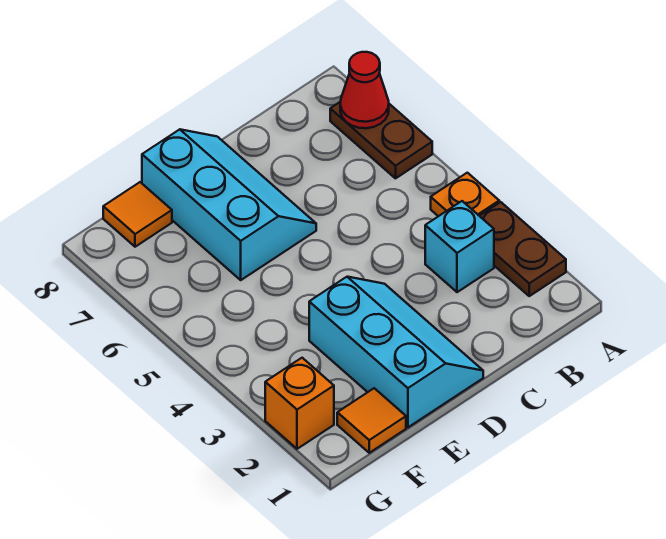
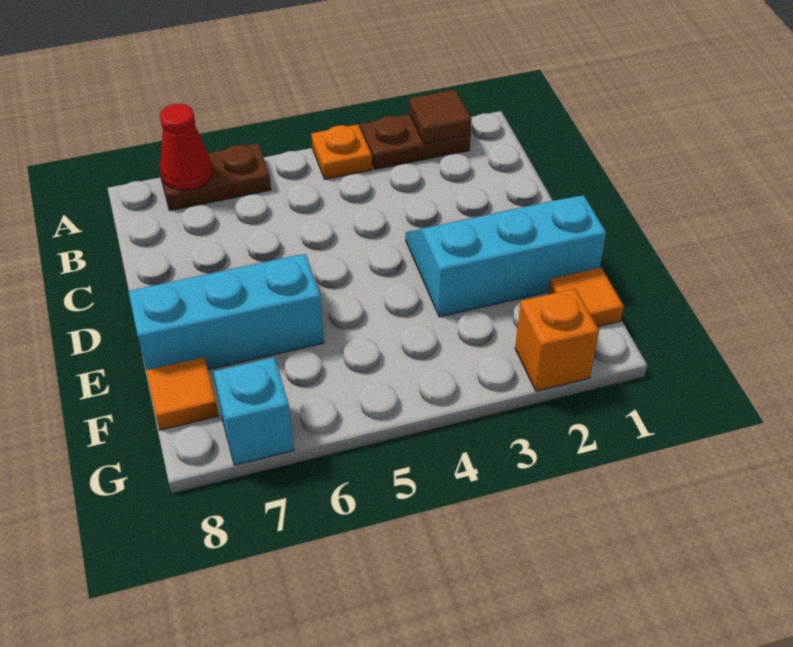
none -> brown tile A2 level 2
cyan brick B3 level 1 -> cyan brick G7 level 1

